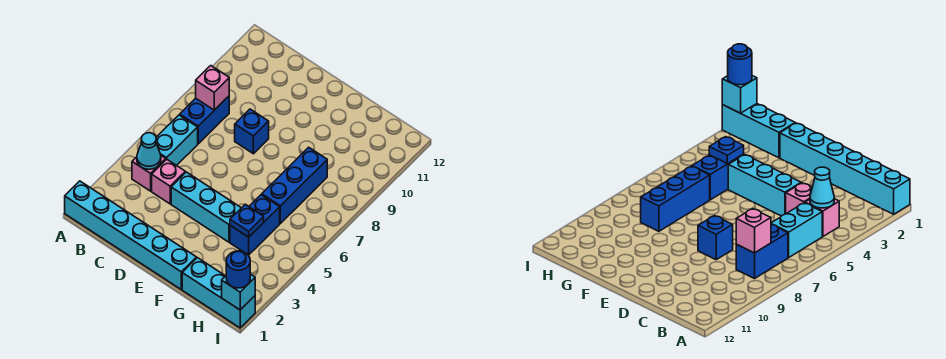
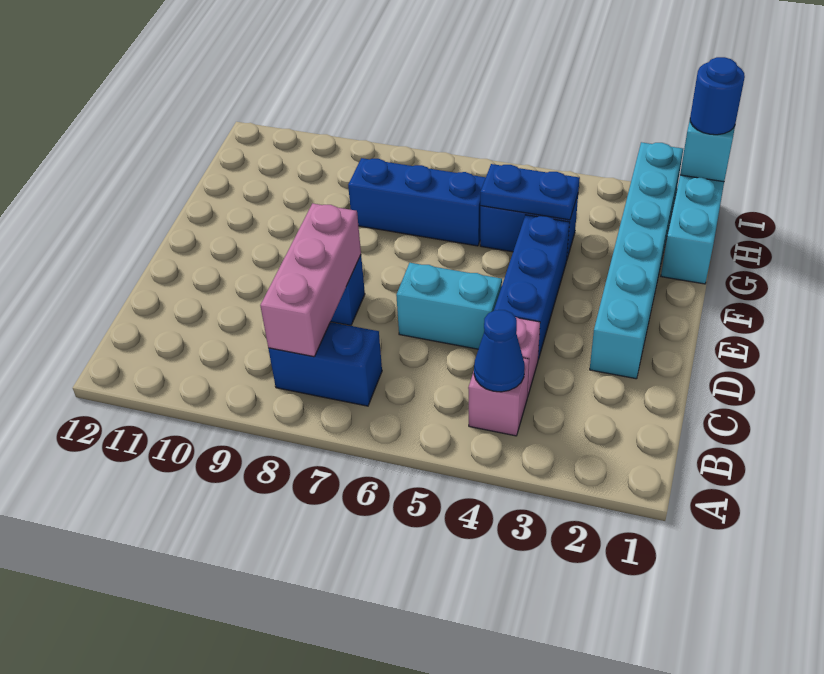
cyan brick A1:F1 level 1 -> cyan brick D2:I2 level 1
cyan cone B4 level 2 -> blue cone B4 level 2
cyan brick B5:B6 level 1 -> cyan brick D5:D6 level 1
pink brick B8 level 2 -> pink brick B8:D8 level 2
cyan brick D4:F4 level 1 -> blue brick D4:F4 level 1
blue plate G4 level 2 -> blue plate G4:G5 level 2

